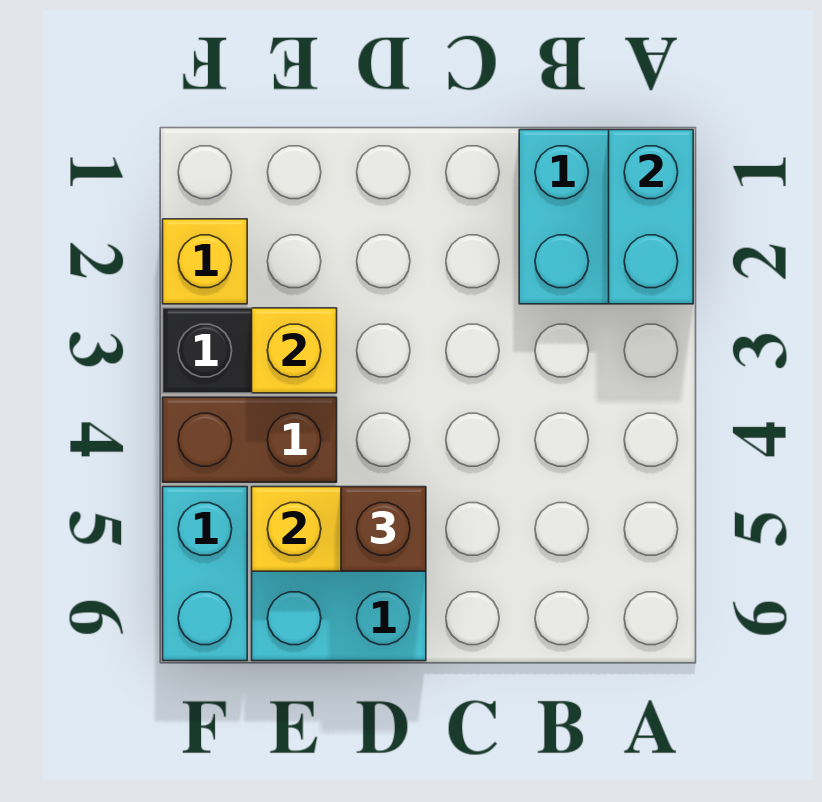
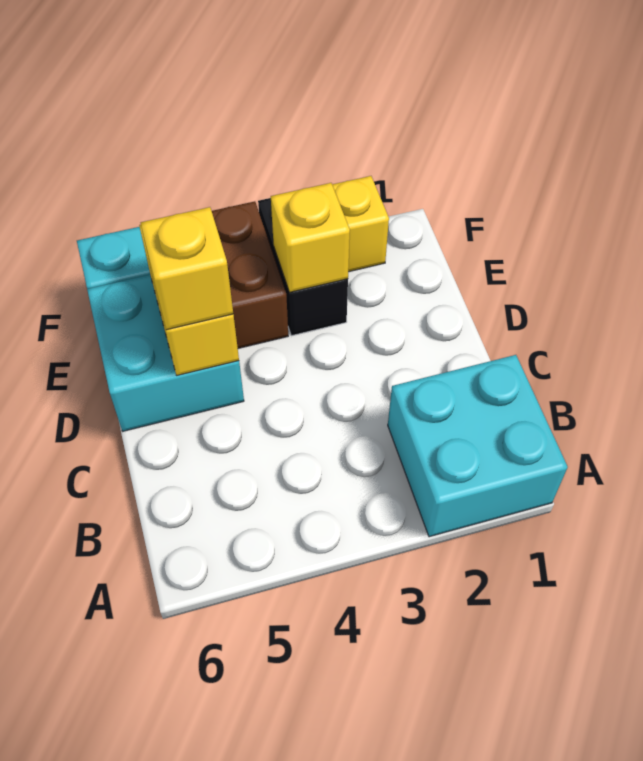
cyan brick A1:A2 level 2 -> none
brown brick D5 level 3 -> yellow brick D5 level 3

